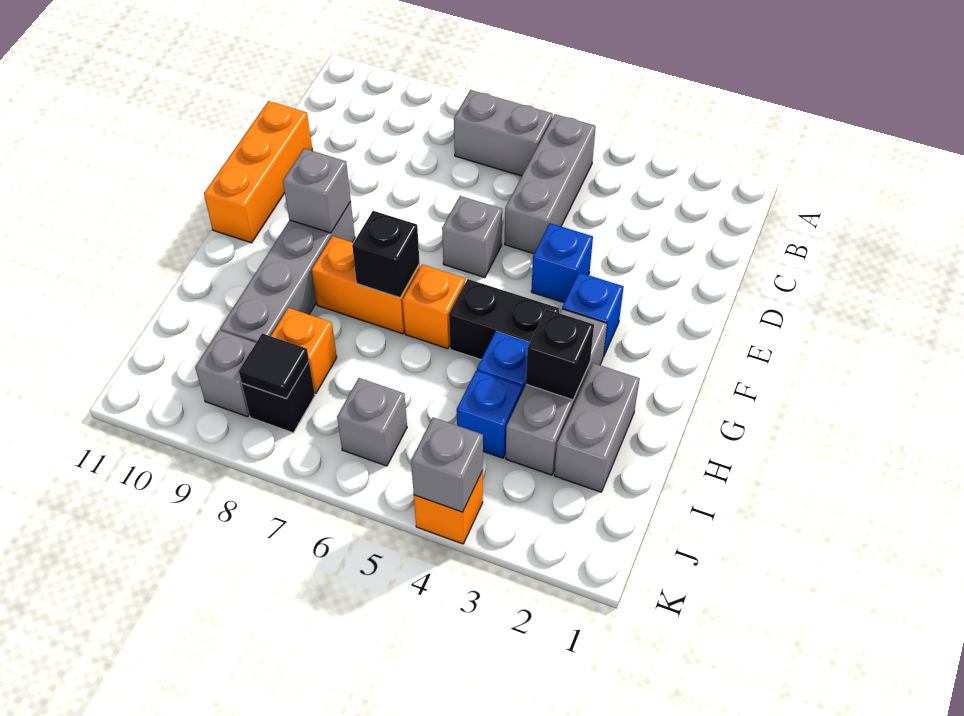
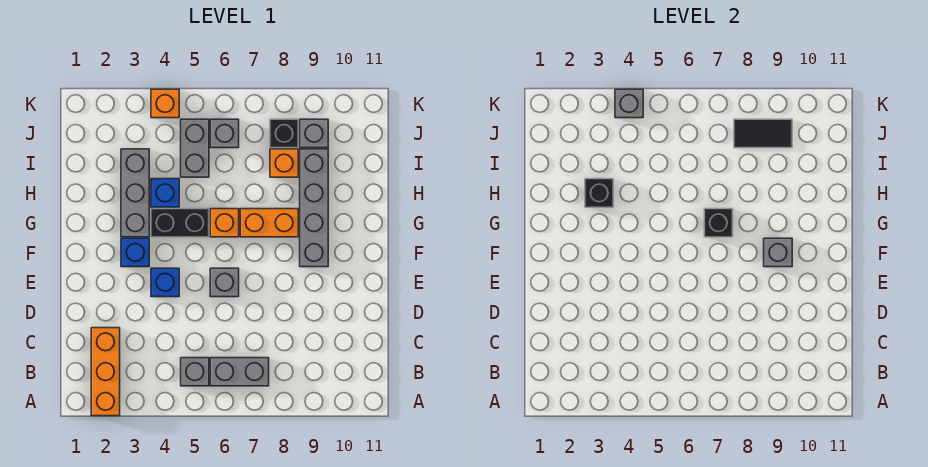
grey brick B5:D5 level 1 -> grey brick B5 level 1
orange brick D11:F11 level 1 -> orange brick A2:C2 level 1
grey brick H2:I2 level 1 -> grey brick I5:J5 level 1
blue brick I4 level 1 -> none
black tile J8 level 2 -> black tile J8:J9 level 2

